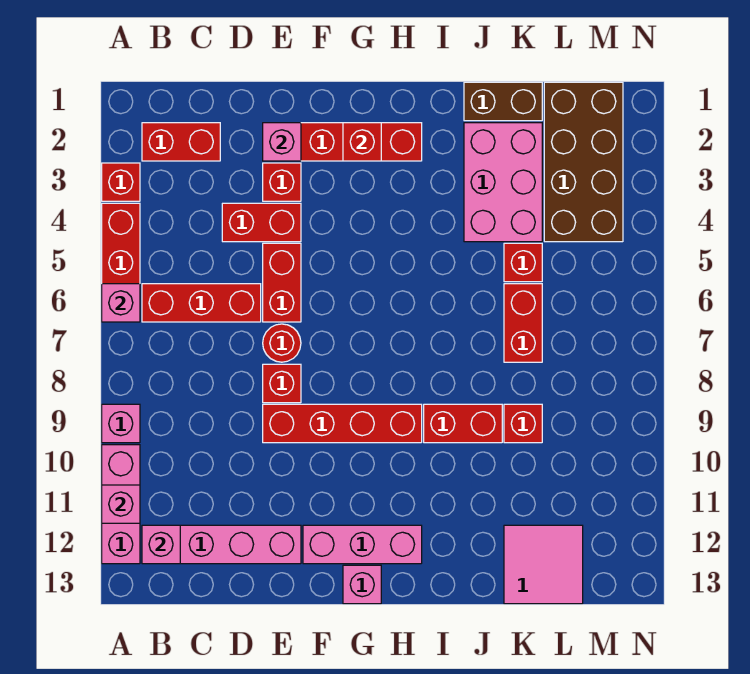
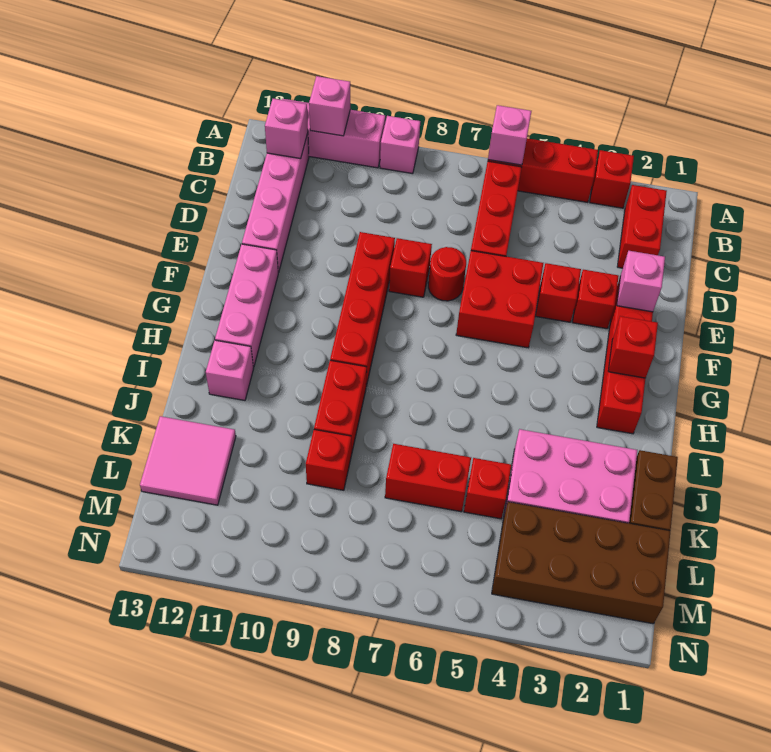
red brick D4:E4 level 1 -> red brick E4 level 1
red brick E5:E6 level 1 -> red brick E5:F6 level 1
pink brick G13 level 1 -> pink brick I12 level 1

